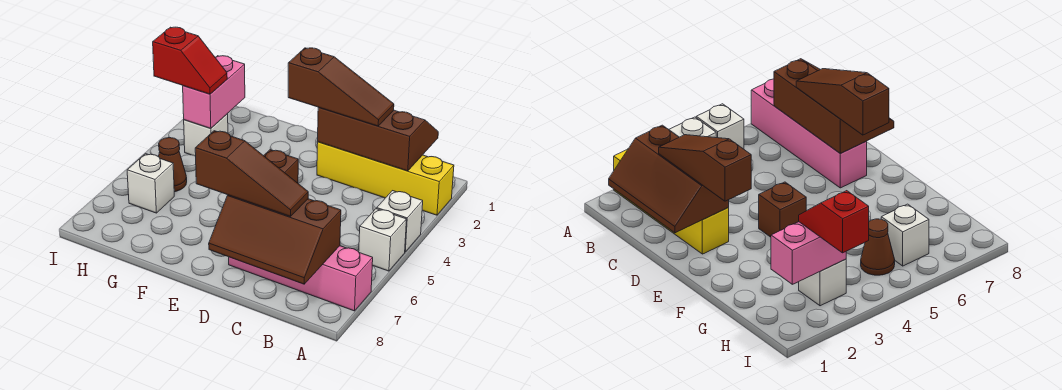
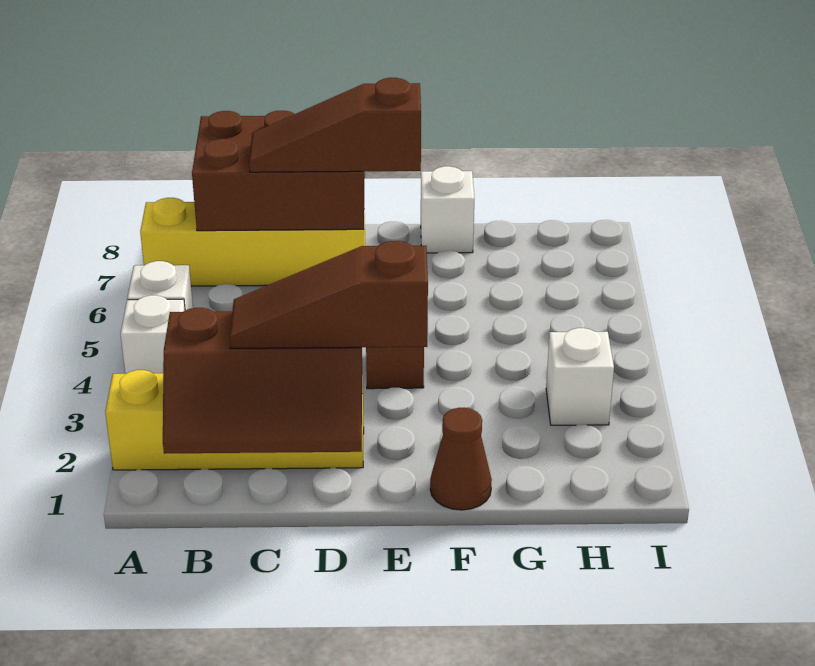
pink brick A7:D7 level 1 -> yellow brick A7:D7 level 1
brown slope B7:D8 level 2 top 7 -> brown brick B7:D8 level 2
pink brick H2:H3 level 2 -> none
red slope H3:I3 level 3 top I -> none
brown cone H5 level 1 -> brown cone F1 level 1
white brick H6 level 1 -> white brick F8 level 1

